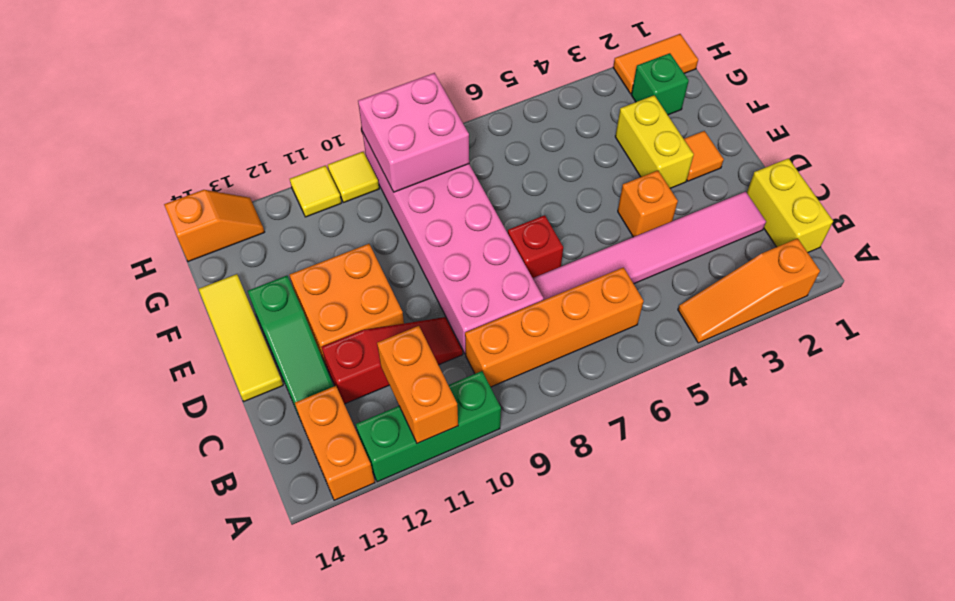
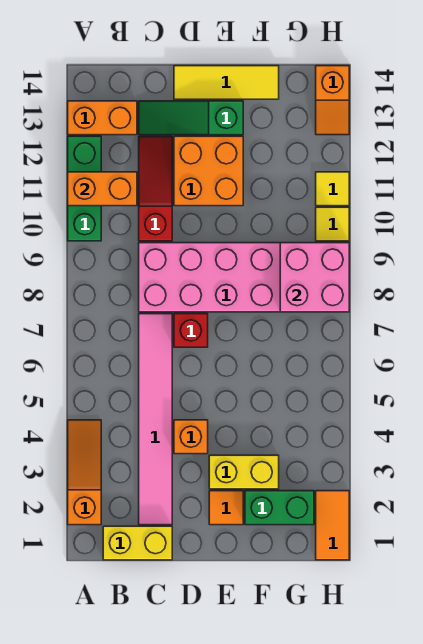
orange brick B6:B9 level 1 -> none
red slope C10:C12 level 1 top 12 -> red slope C10:C12 level 1 top 10
green brick G2 level 1 -> green brick F2:G2 level 1

